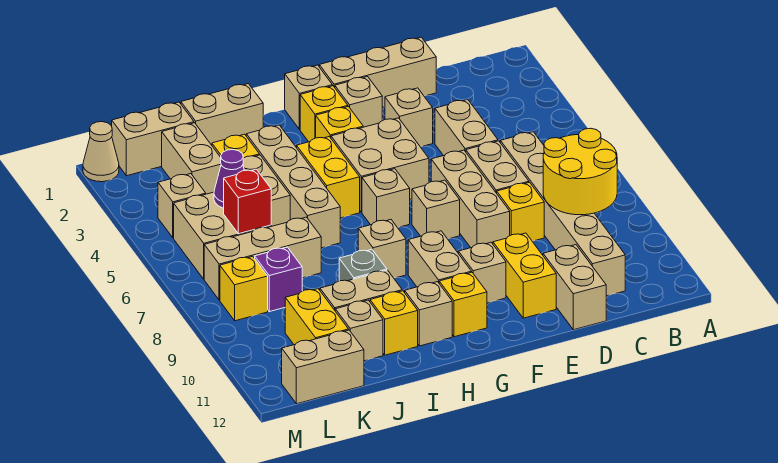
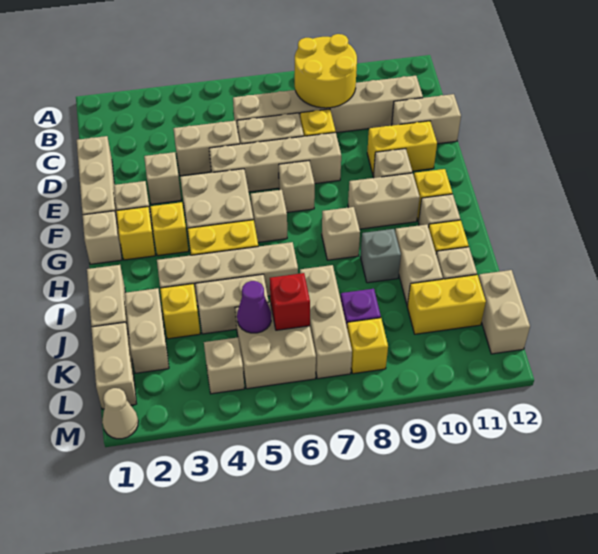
tan brick E6:E8 level 1 -> tan brick E5:E8 level 1
tan brick K2:K3 level 1 -> tan brick J2:K2 level 1

